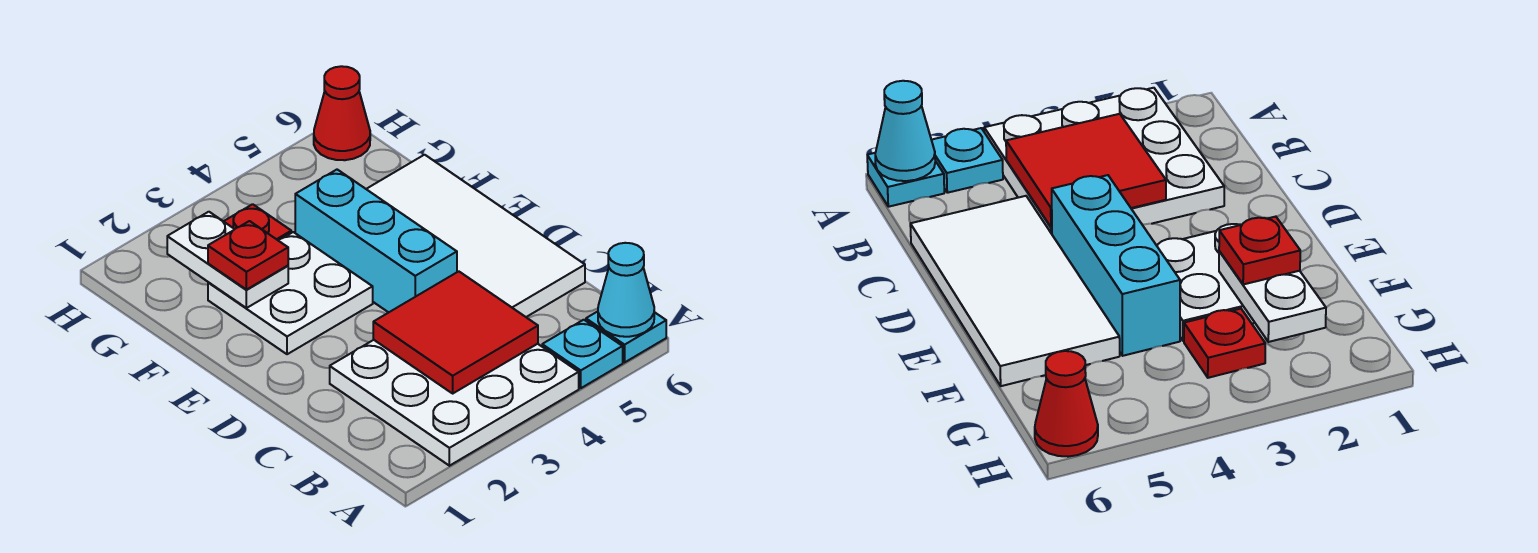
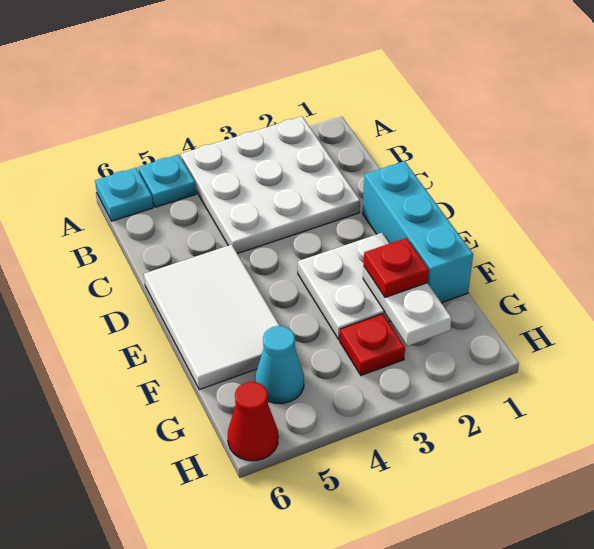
cyan cone A6 level 2 -> cyan cone G5 level 1
red tile B3:C4 level 2 -> none
white tile C5:F6 level 1 -> white tile D5:F6 level 1
cyan brick D4:F4 level 1 -> cyan brick D1:F1 level 1

